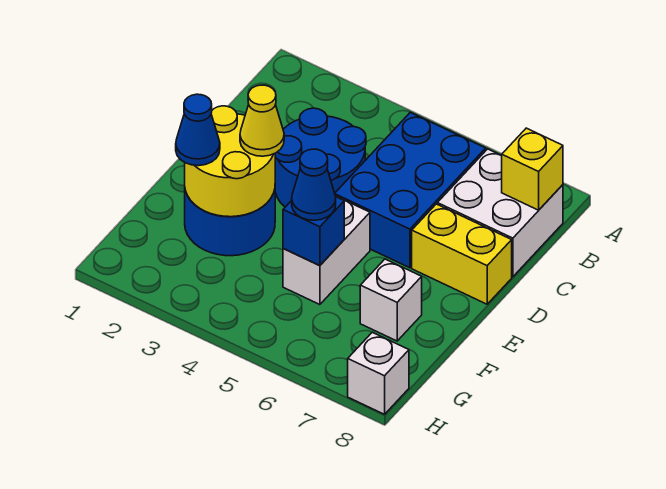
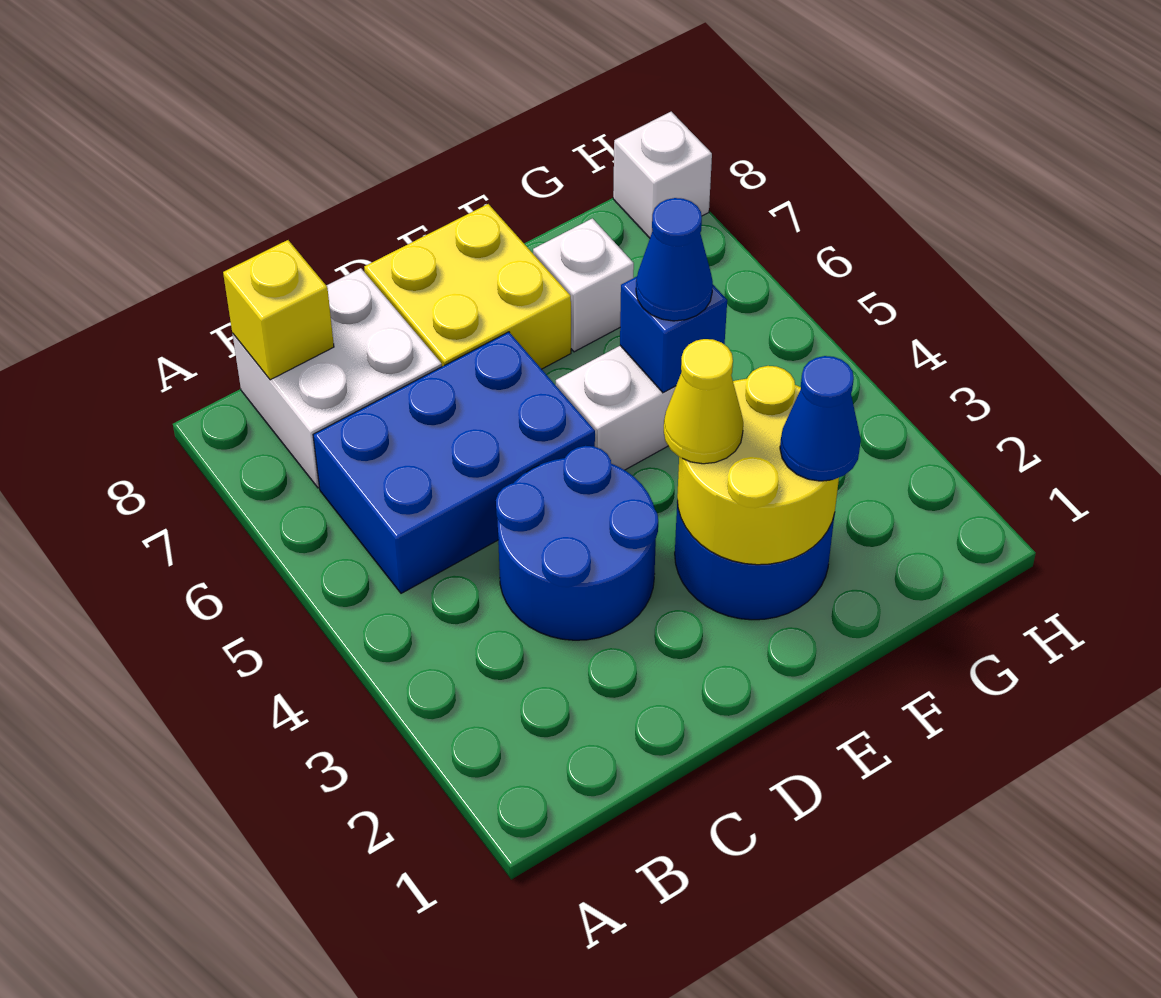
yellow brick D7:D8 level 1 -> yellow brick D7:E8 level 1

